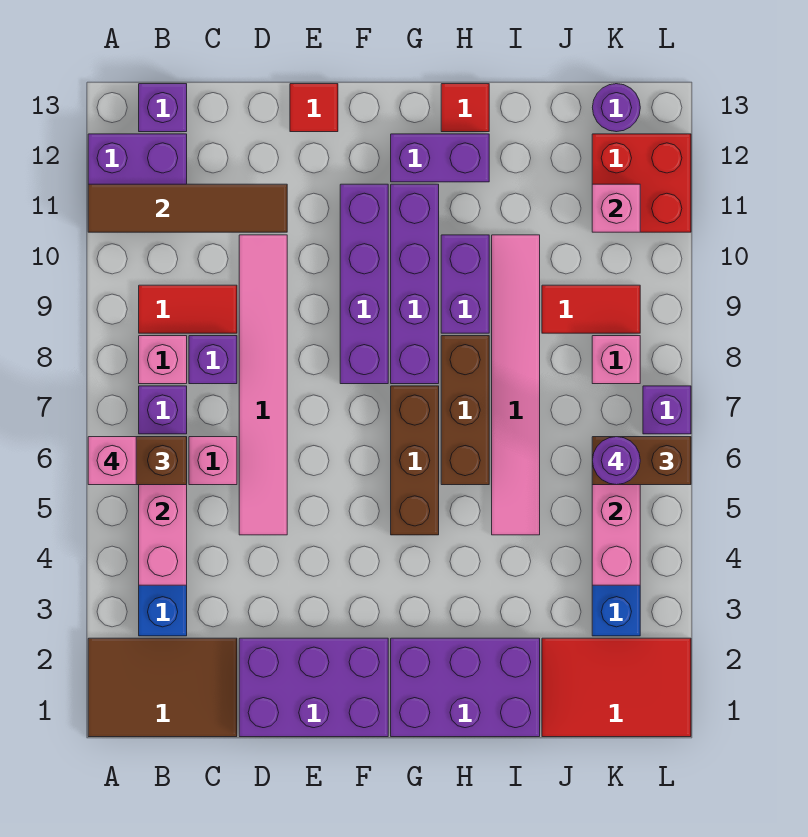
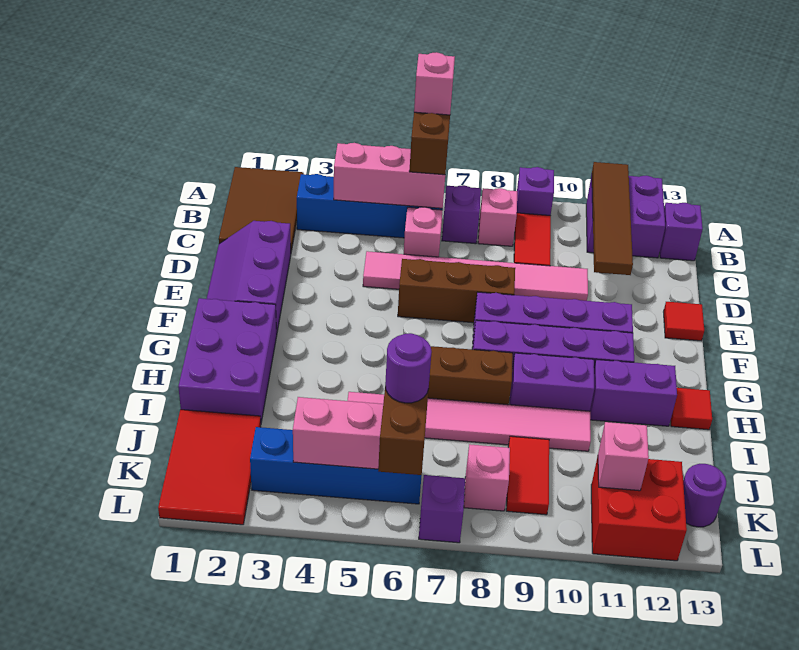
purple brick C8 level 1 -> purple brick A9 level 1
purple brick D1:F2 level 1 -> purple slope D1:F2 level 1 top 2
brown brick G5:G7 level 1 -> brown brick E6:E8 level 1
purple brick G12:H12 level 1 -> purple brick H11:H12 level 1

